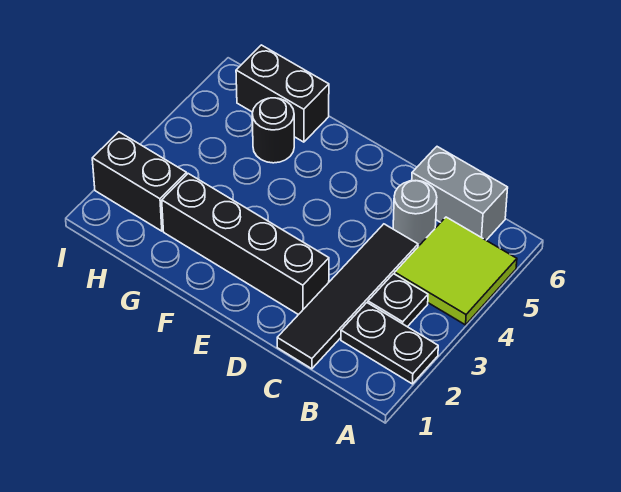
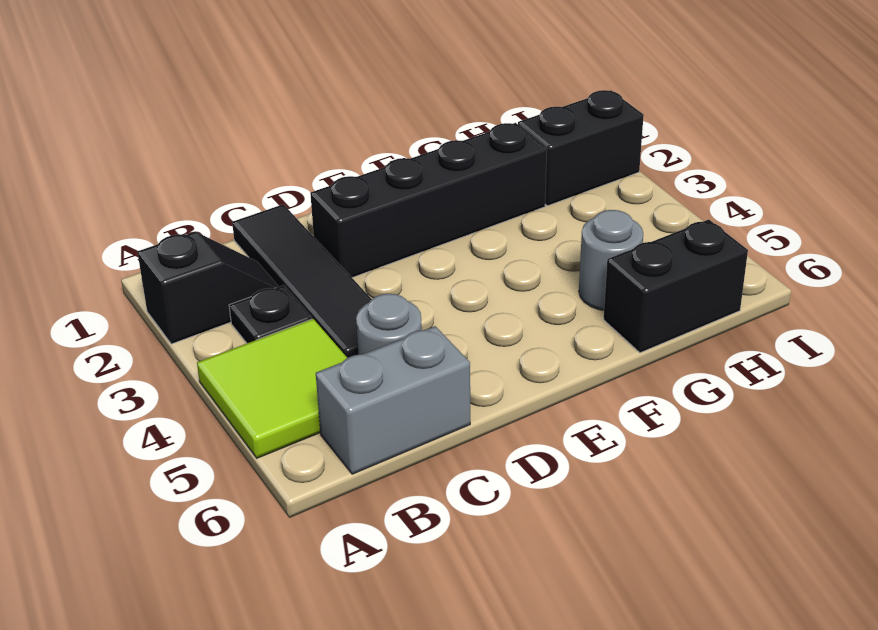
black plate A2:B2 level 1 -> black slope A2:B2 level 1 top A
black round brick G5 level 1 -> grey round brick G5 level 1

